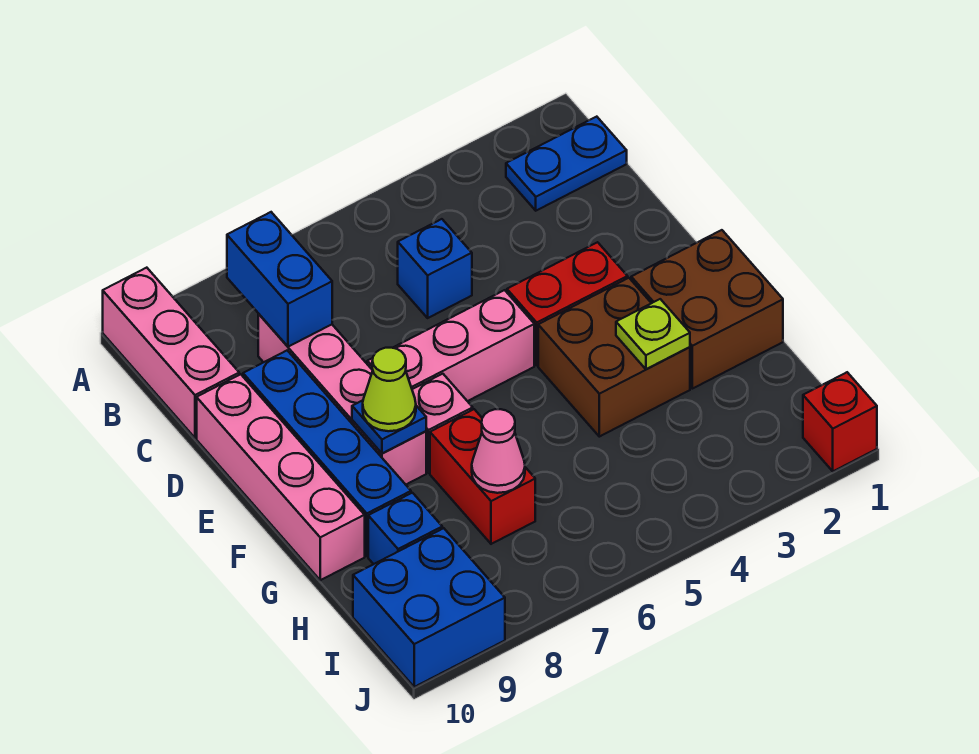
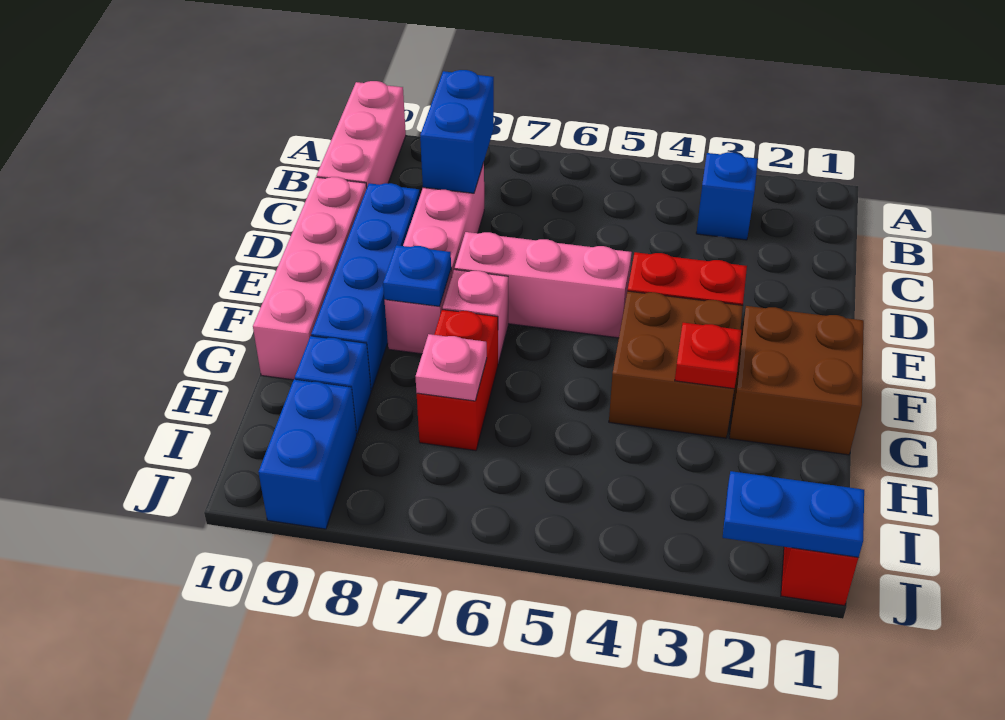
blue plate B1:B2 level 1 -> blue plate J1:J2 level 2
blue brick C5 level 1 -> blue brick B3 level 1
lime cone F8 level 3 -> none
lime plate G3 level 2 -> red plate G3 level 2
pink cone H7 level 2 -> pink plate H7 level 2
blue brick I9:J10 level 1 -> blue brick I9:J9 level 1

